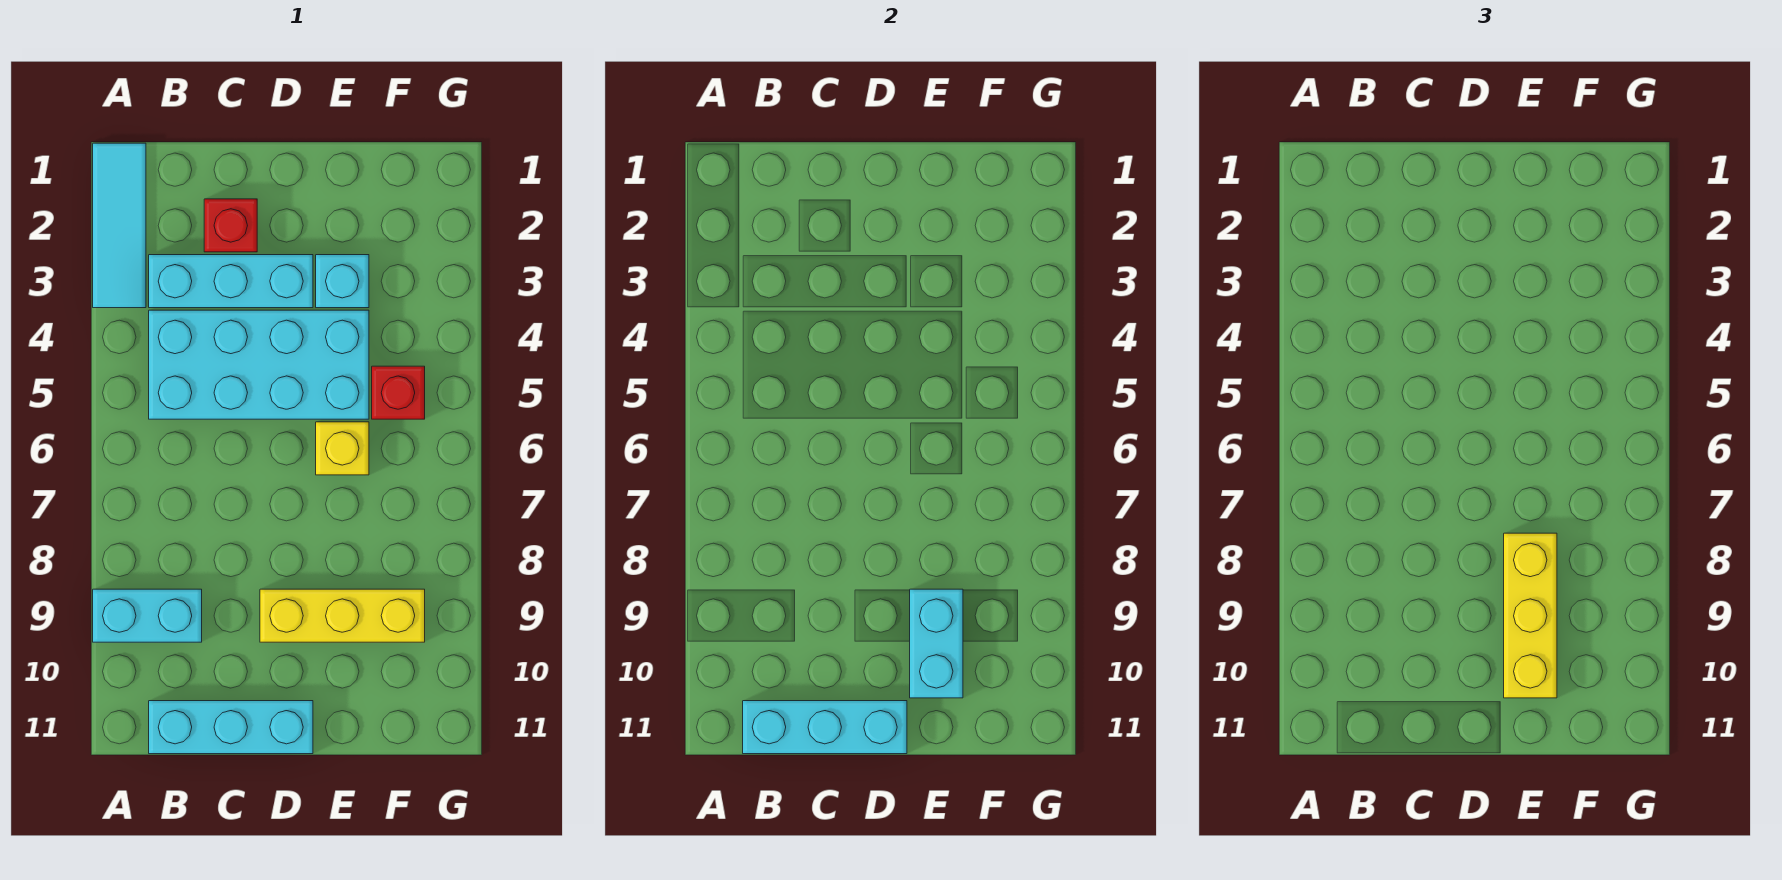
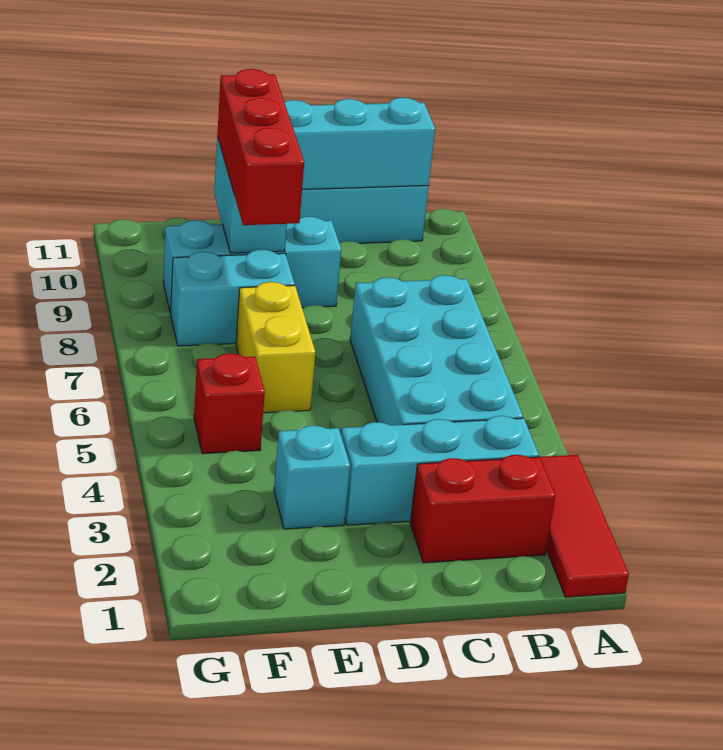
cyan tile A1:A3 level 1 -> red tile A1:A3 level 1
cyan brick A9:B9 level 1 -> cyan brick E8:F8 level 1
cyan brick B4:E5 level 1 -> cyan brick B4:C7 level 1
red brick C2 level 1 -> red brick B2:C2 level 1
yellow brick D9:F9 level 1 -> cyan brick D9:F9 level 1
yellow brick E6 level 1 -> yellow brick E6:E7 level 1
yellow brick E8:E10 level 3 -> red brick E8:E10 level 3

